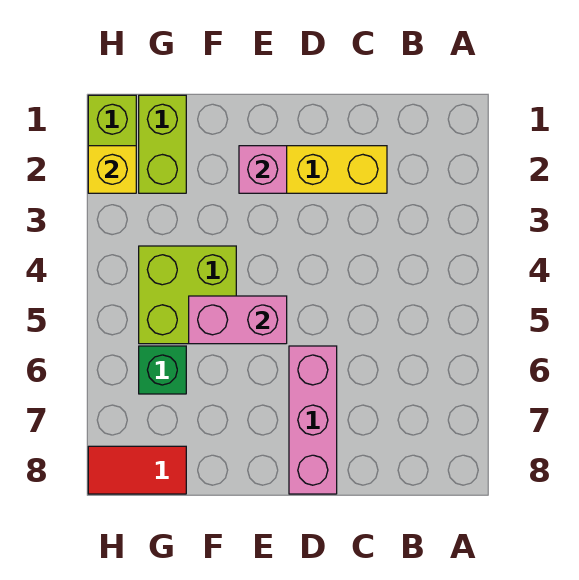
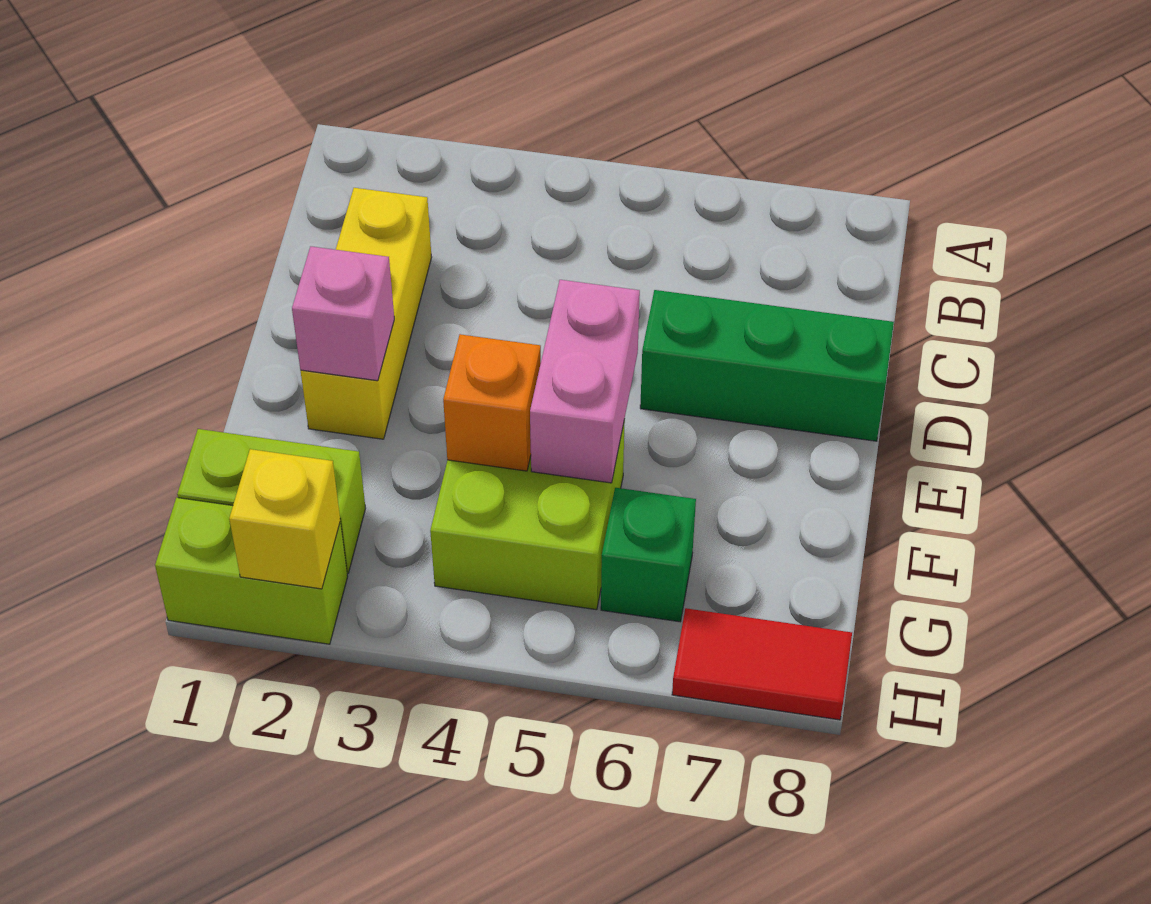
pink brick D6:D8 level 1 -> green brick D6:D8 level 1
none -> orange brick F4 level 2
red tile G8:H8 level 1 -> red tile H7:H8 level 1

